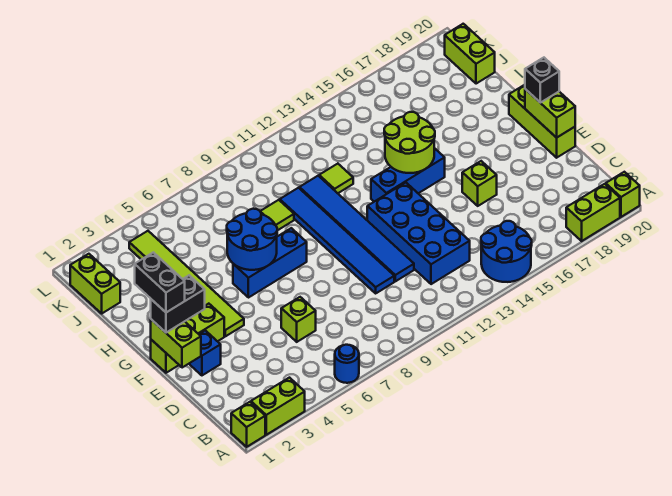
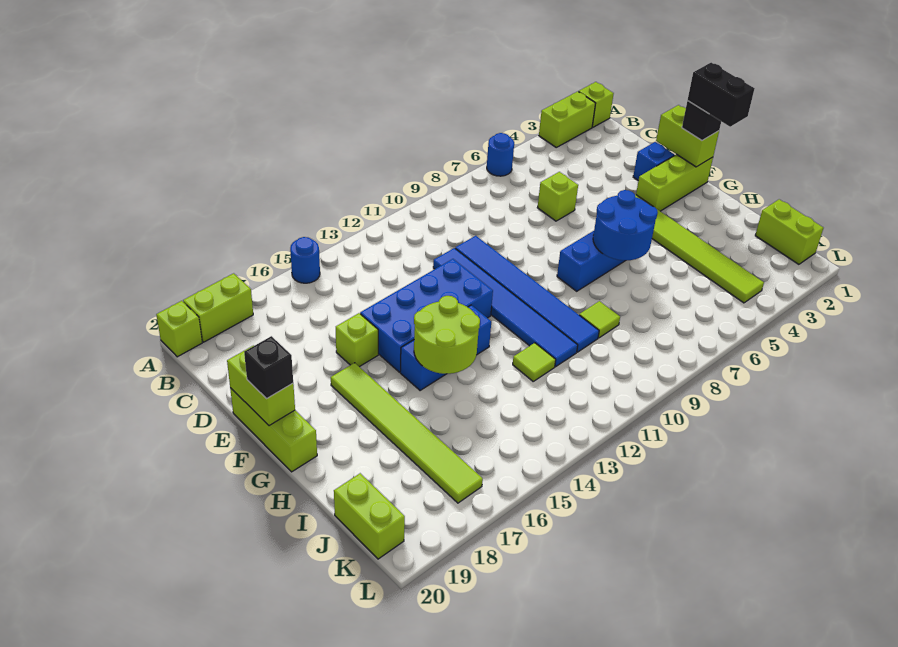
blue round brick A14:B15 level 1 -> blue round brick A15 level 1
blue brick C12:F13 level 1 -> blue brick E12:F15 level 1
black brick F1:F2 level 3 -> black brick F1 level 3
none -> lime tile F17:K17 level 1

